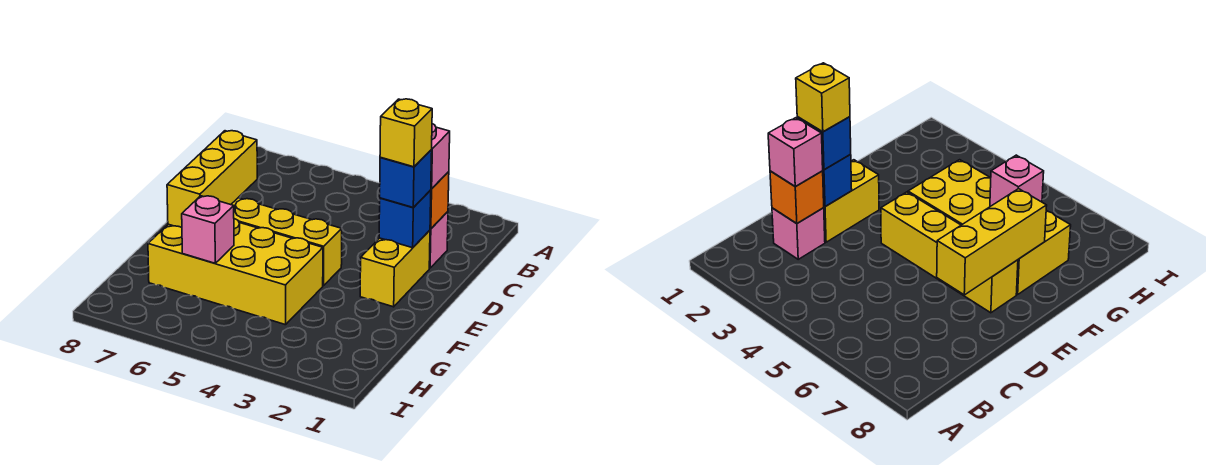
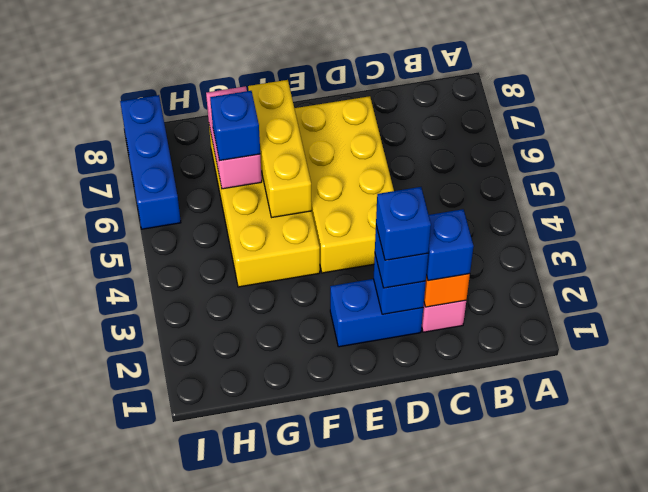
pink brick C2 level 3 -> blue brick C2 level 3
yellow brick D2:E2 level 1 -> blue brick D2:E2 level 1
yellow brick D2 level 4 -> blue brick D2 level 4
yellow brick D7:F7 level 2 -> yellow brick F5:F7 level 2
yellow brick E4:E7 level 1 -> yellow brick D4:E7 level 1
pink brick G6 level 2 -> pink brick G6:G7 level 2
none -> blue brick G6 level 3
none -> blue brick I6:I8 level 1

